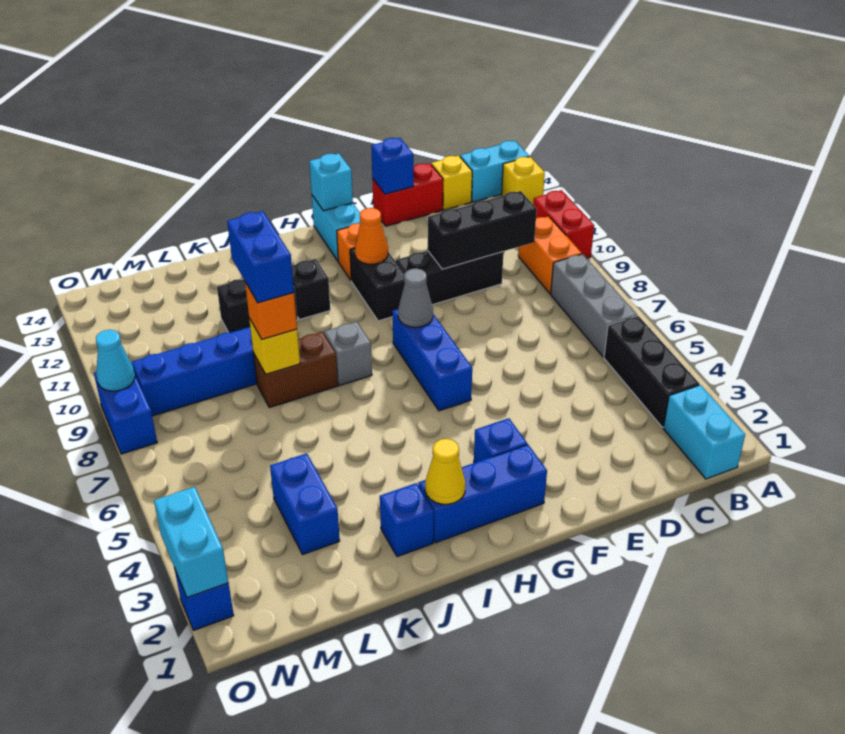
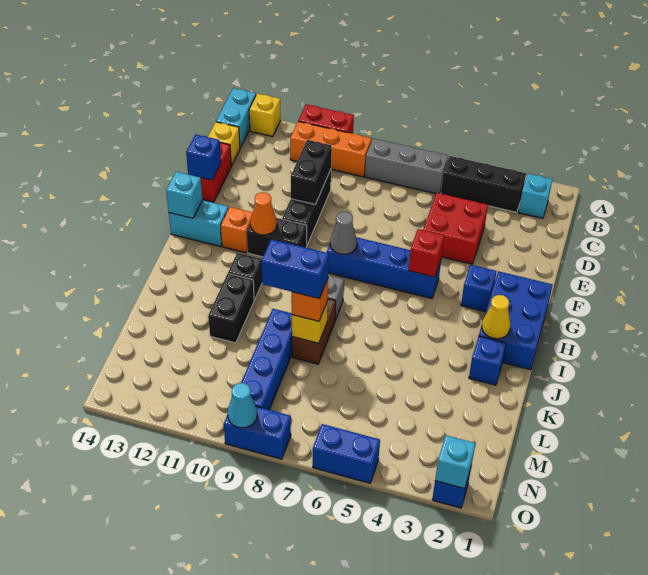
cyan brick B1:B2 level 1 -> cyan brick B2 level 1
orange brick B9:B10 level 1 -> orange brick B9:B11 level 1
black brick C10:E10 level 2 -> black brick D10:E10 level 2
none -> red brick D4:E5 level 1
blue brick G2:I2 level 1 -> blue brick G1:I2 level 1
none -> red brick G5 level 2
blue brick G6:G8 level 1 -> blue brick G5:G8 level 1
blue brick L3:L4 level 1 -> blue brick O5:O6 level 1
cyan brick O2:O3 level 2 -> cyan brick O2 level 2

